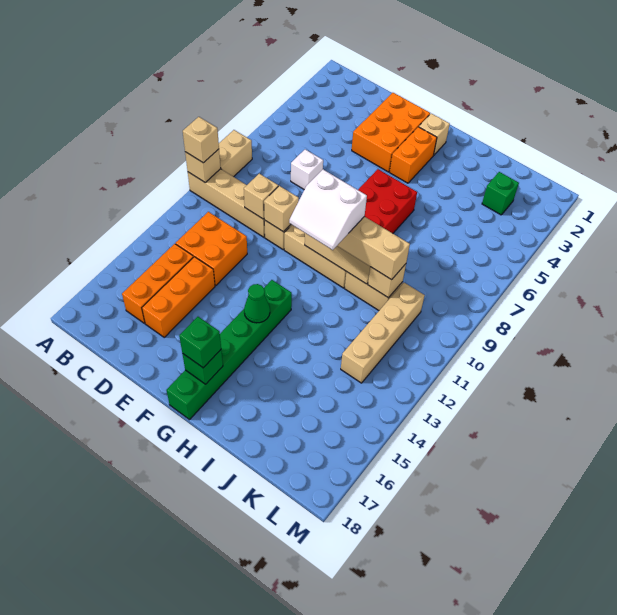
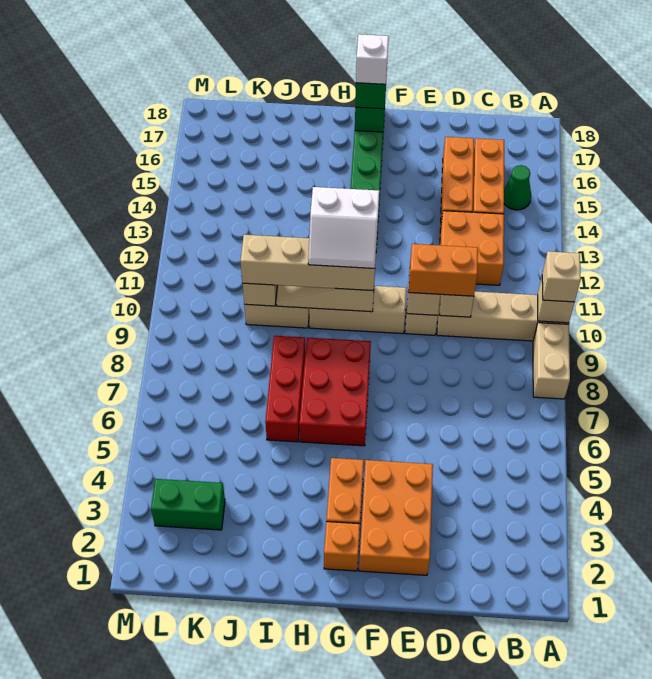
white brick D7 level 1 -> white brick G17 level 4
none -> orange brick D10:E10 level 3
tan brick G2 level 1 -> orange brick G2 level 1
white slope G10:H11 level 4 top 10 -> white slope G10:H11 level 4 top 11
green cone G14 level 2 -> green cone B15 level 1
none -> red brick I6:I8 level 1
green brick K3 level 1 -> green brick K3:L3 level 1
tan brick K10:K13 level 1 -> none

